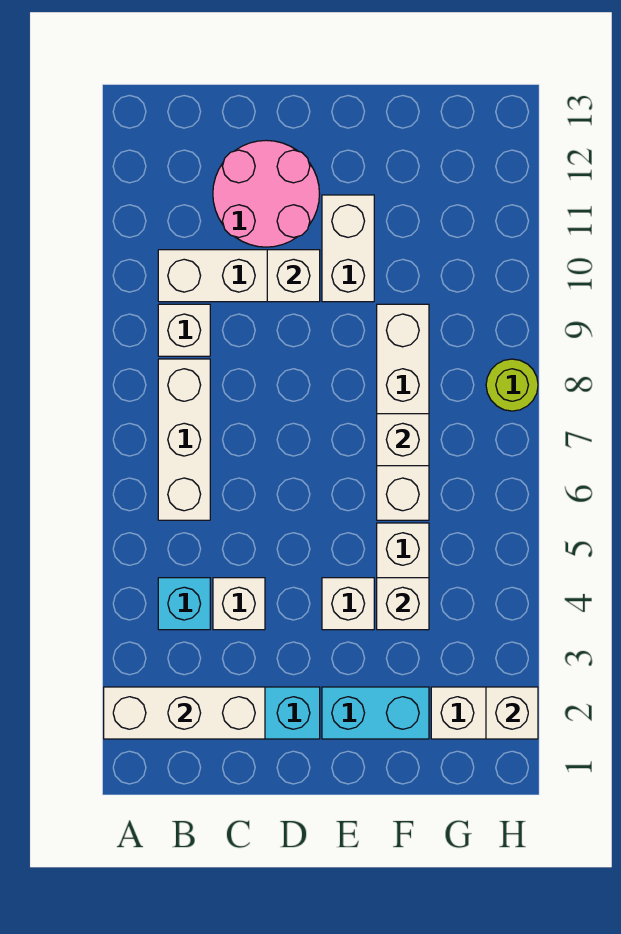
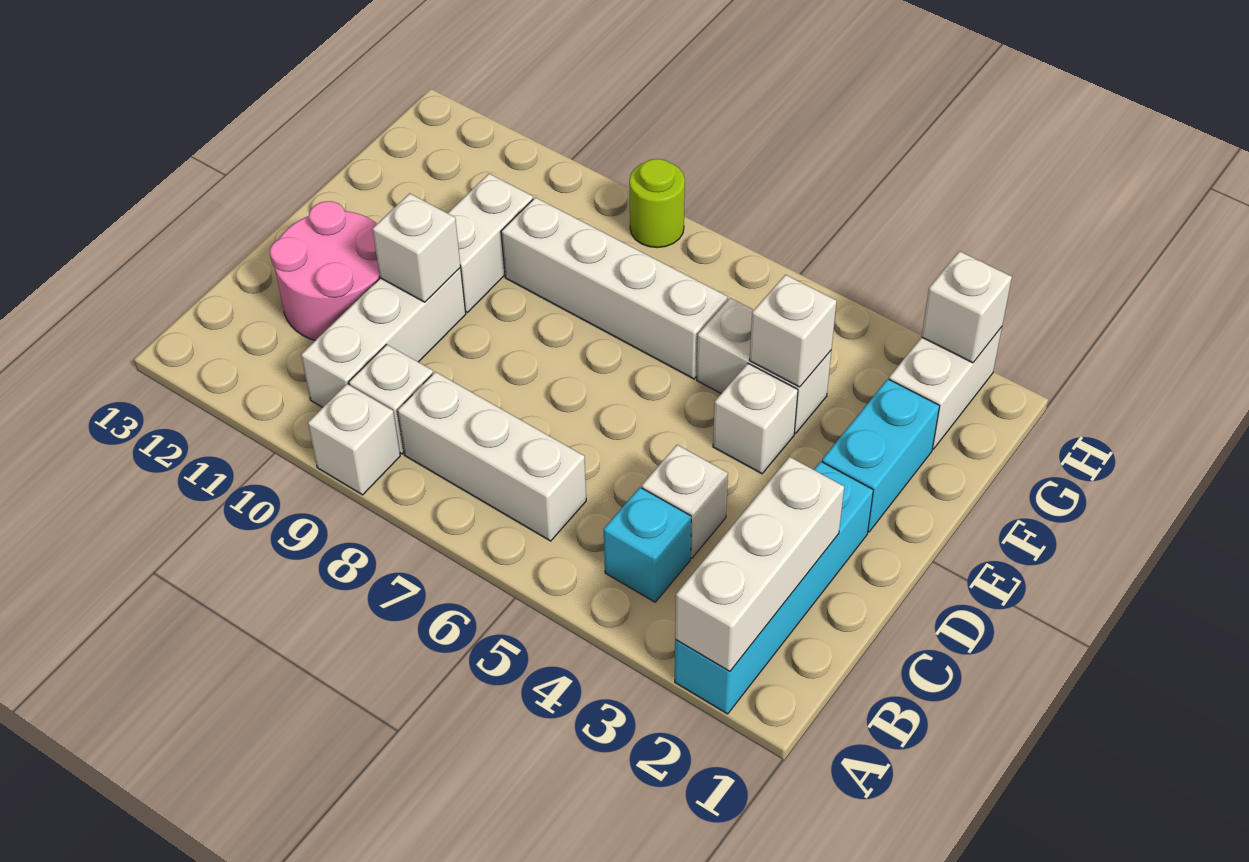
white brick E10:E11 level 1 -> white brick E10:F10 level 1
white brick F7 level 2 -> white brick A9 level 1

